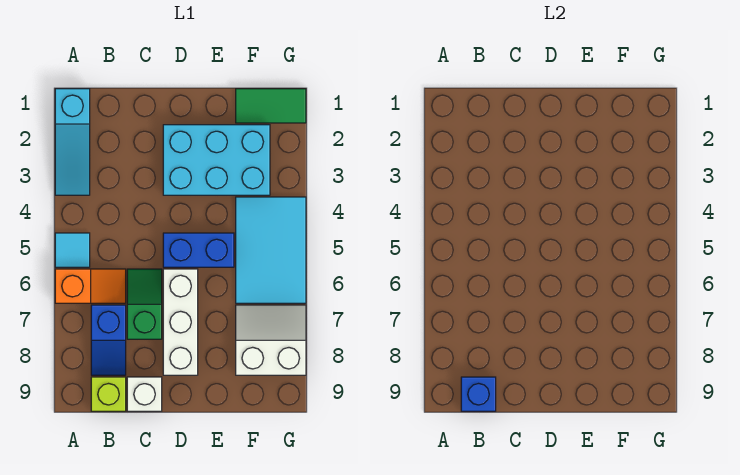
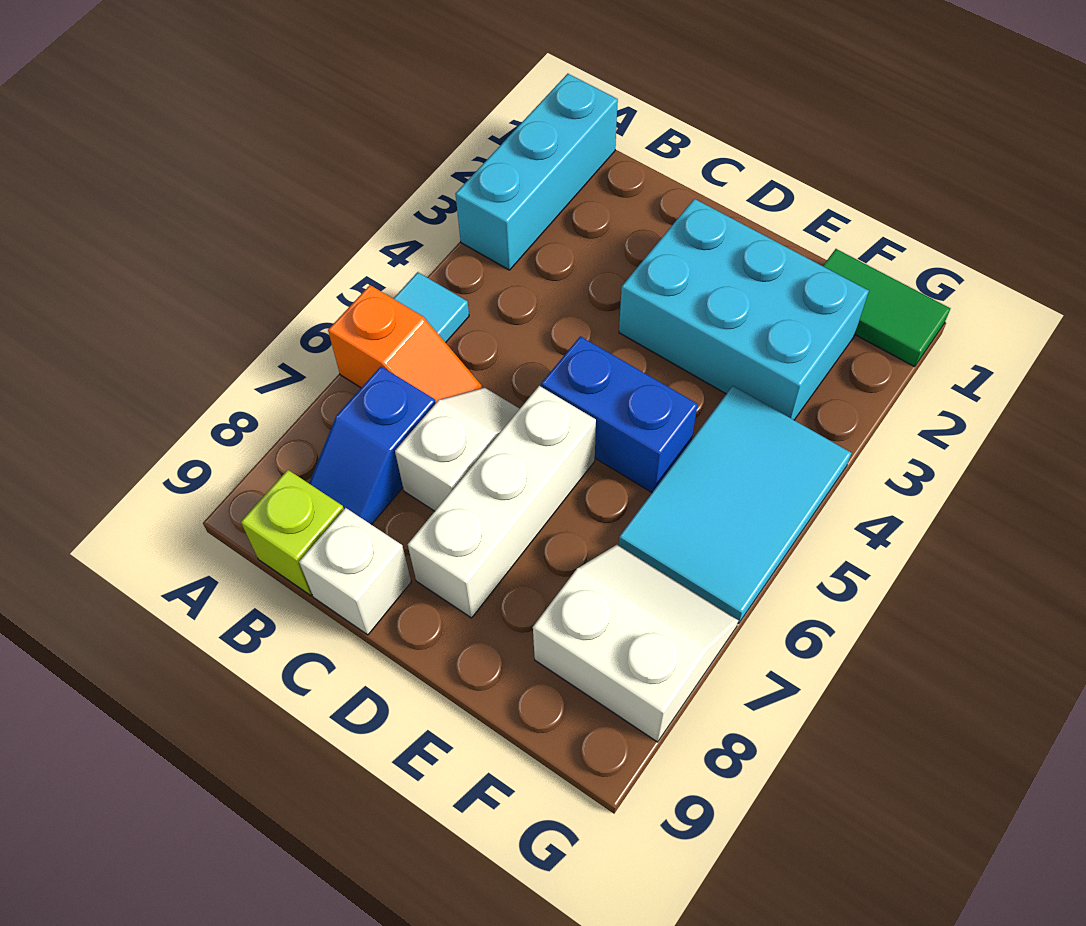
cyan slope A1:A3 level 1 top 1 -> cyan brick A1:A3 level 1
blue brick B9 level 2 -> none
green slope C6:C7 level 1 top 7 -> white slope C6:C7 level 1 top 7

